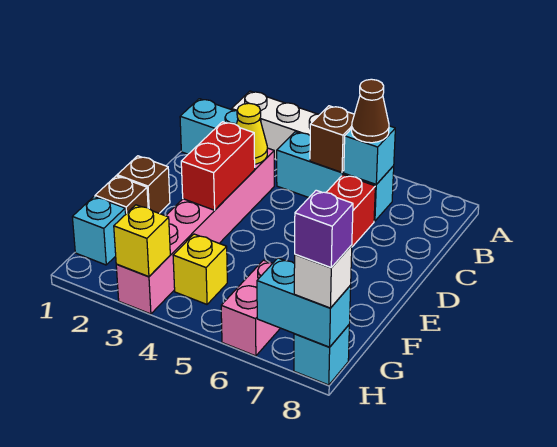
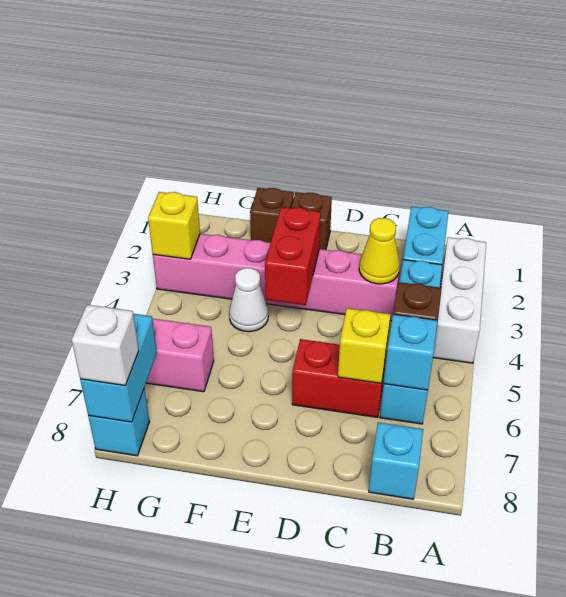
cyan brick B4:B6 level 1 -> cyan brick B3:B6 level 1
brown cone B6 level 3 -> none
red brick D3:E3 level 2 -> red brick E3:E4 level 2
none -> white cone F4 level 1
cyan brick G1 level 1 -> cyan brick B8 level 1
yellow brick G4 level 1 -> yellow brick C6 level 2
purple brick H8 level 4 -> none

